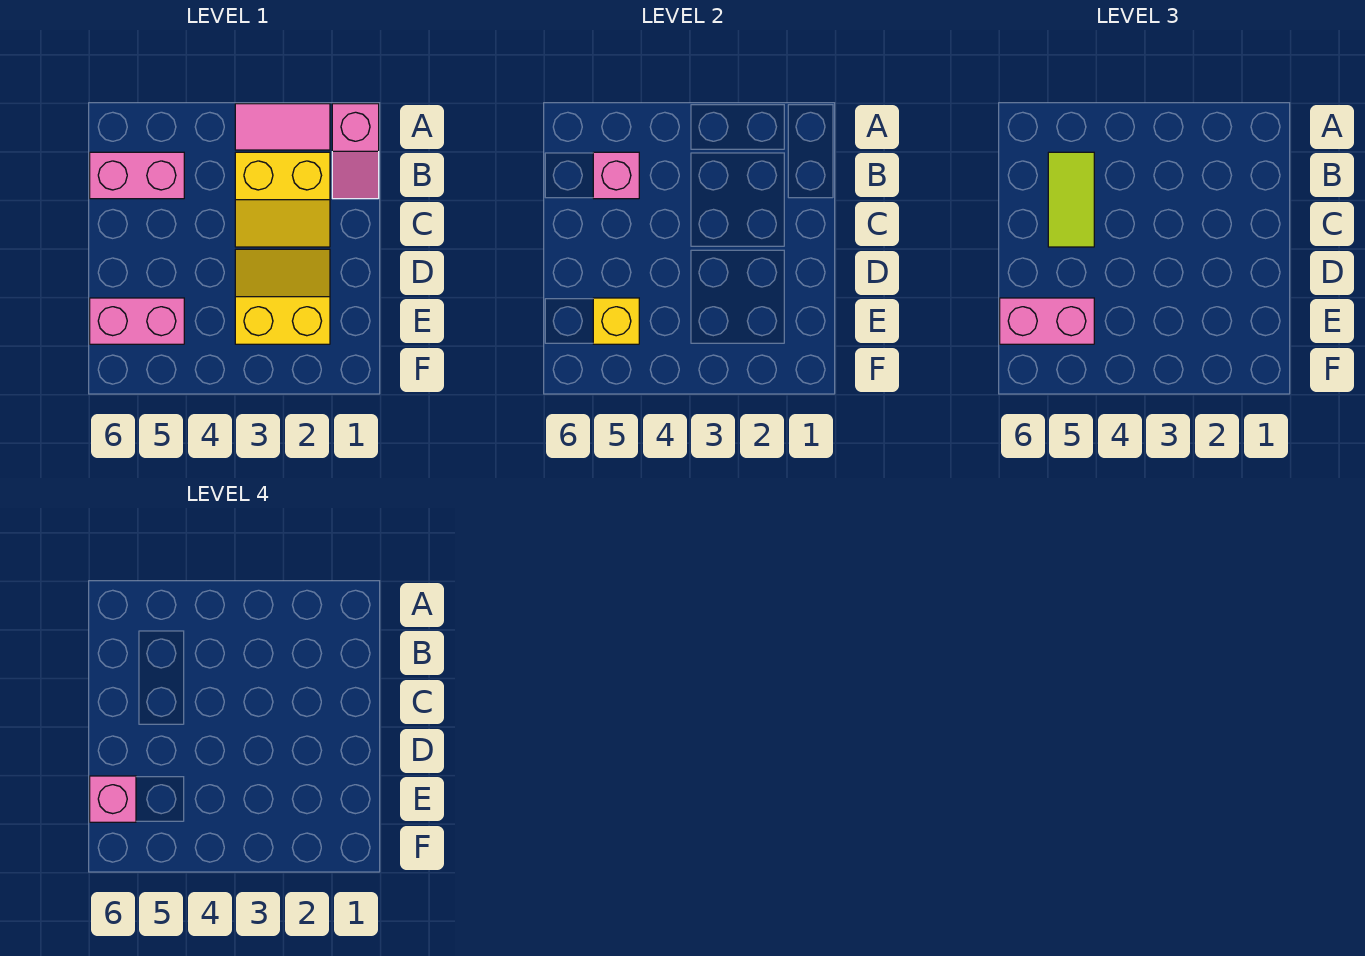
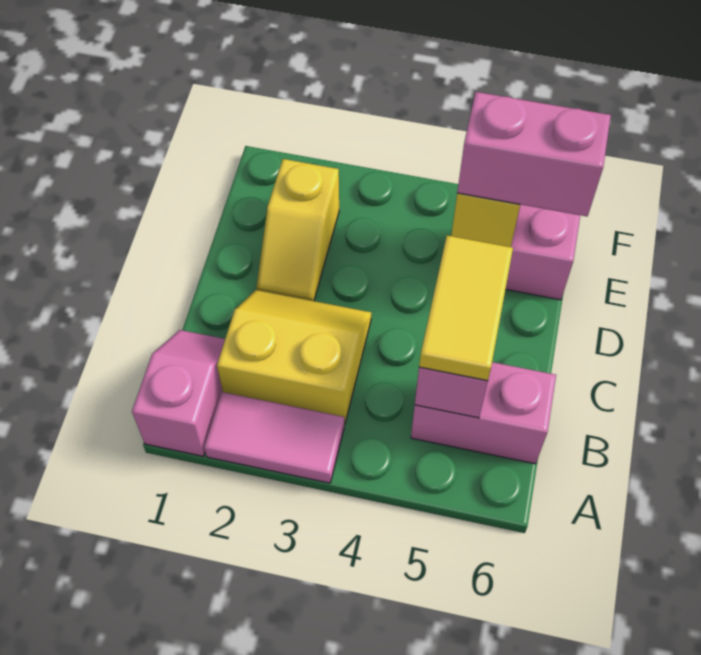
lime tile B5:C5 level 3 -> yellow tile B5:C5 level 3
yellow slope D2:E3 level 1 top E -> yellow slope D2:E2 level 1 top E
pink brick E6 level 4 -> none

